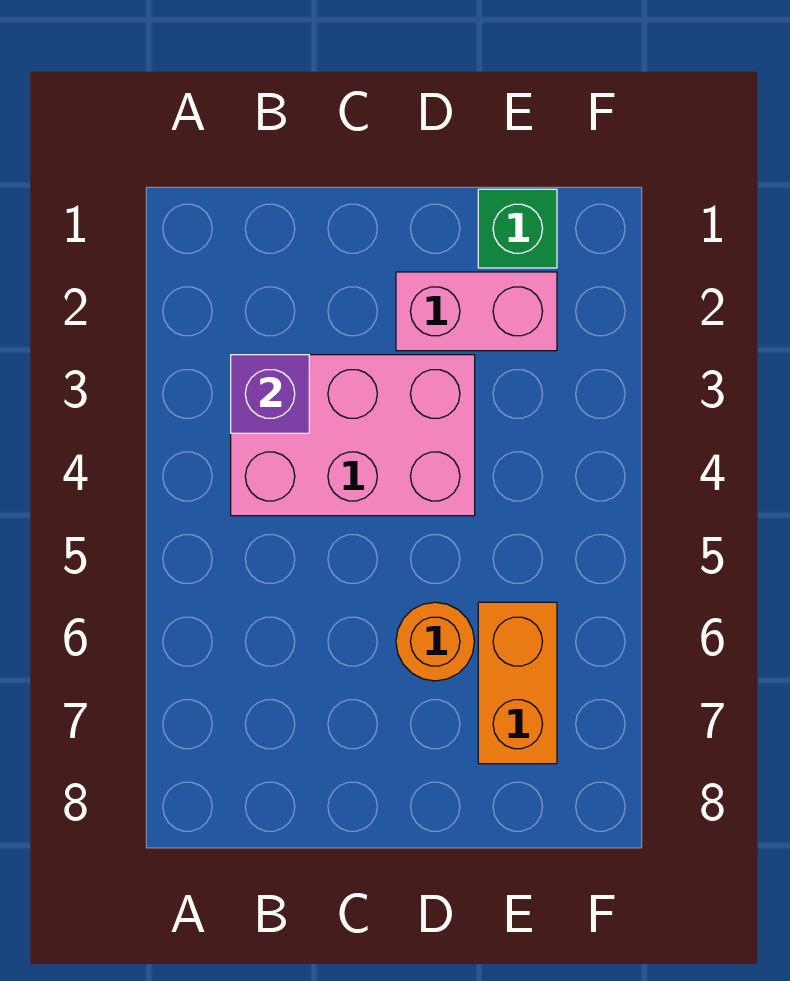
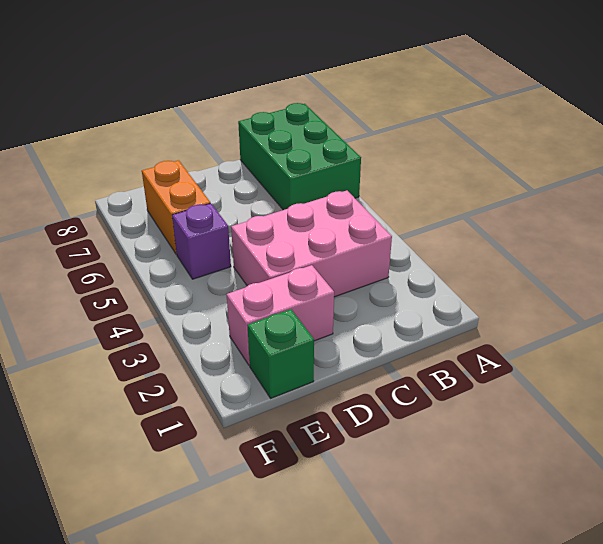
none -> green brick A6:B8 level 1
purple brick B3 level 2 -> purple brick E5 level 1
orange round brick D6 level 1 -> none

